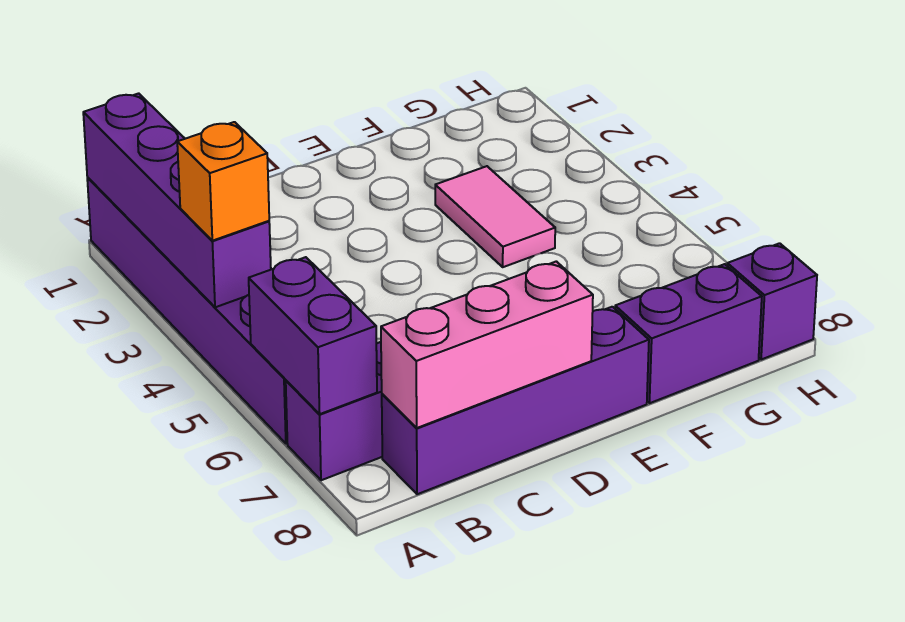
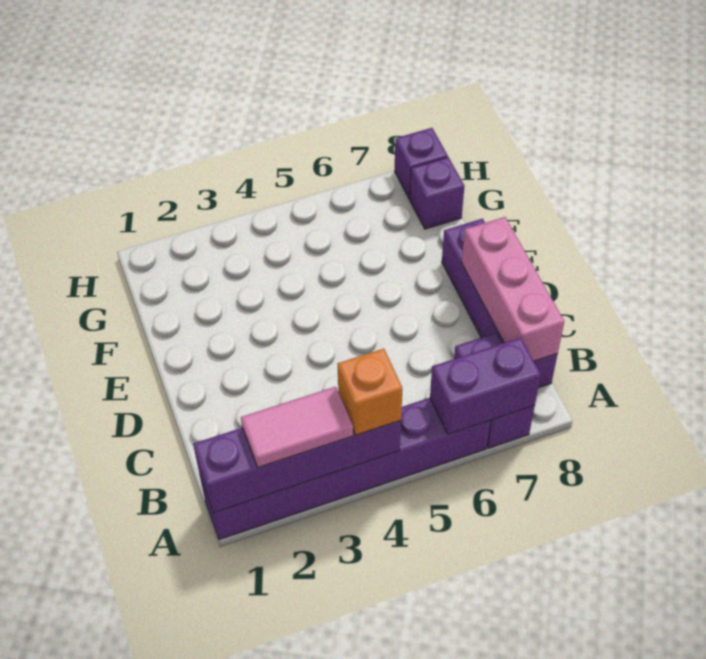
pink tile F3:F4 level 1 -> pink tile A2:A3 level 3
purple brick F8:G8 level 1 -> purple brick G8 level 1

